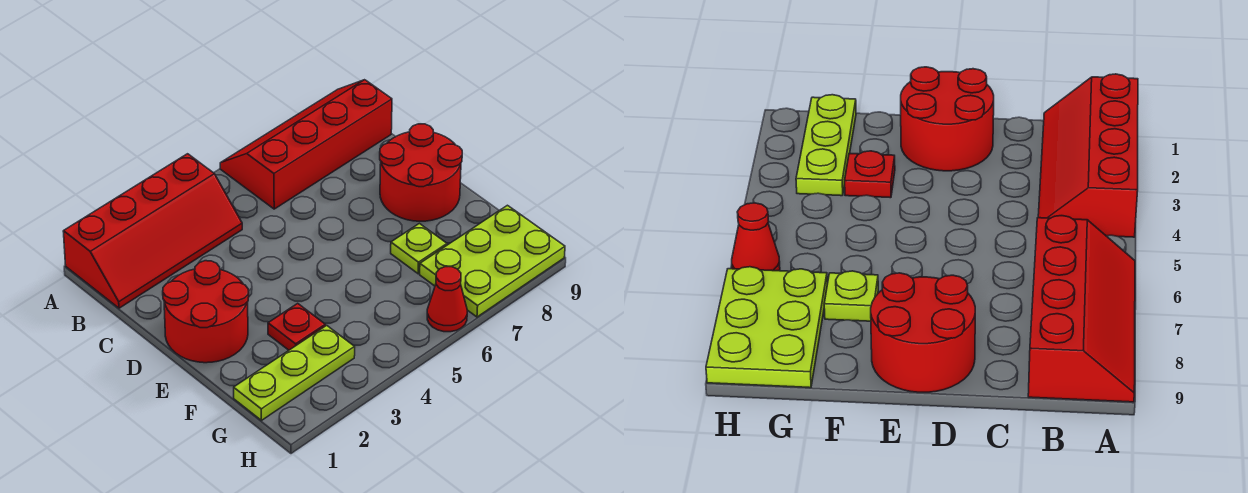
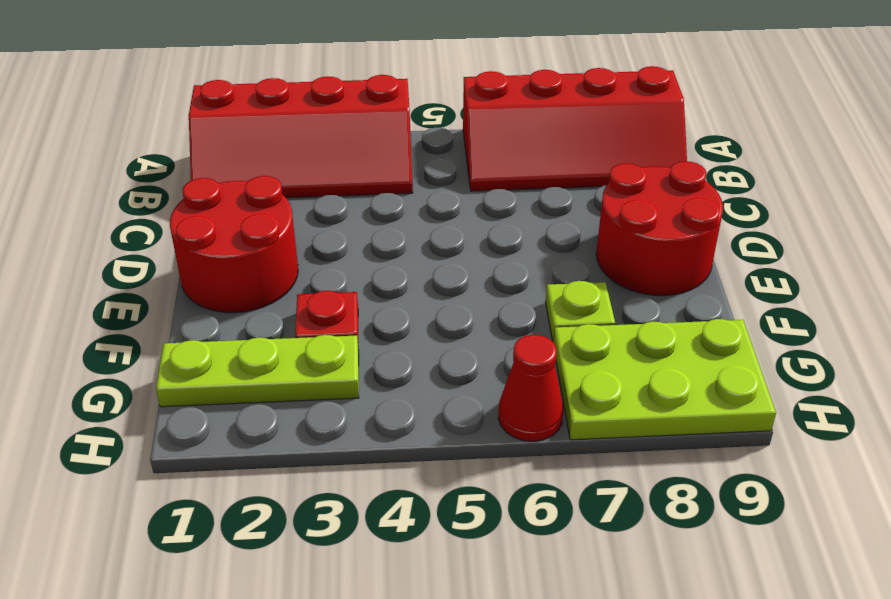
red slope A6:B9 level 1 top B -> red slope A6:B9 level 1 top A

